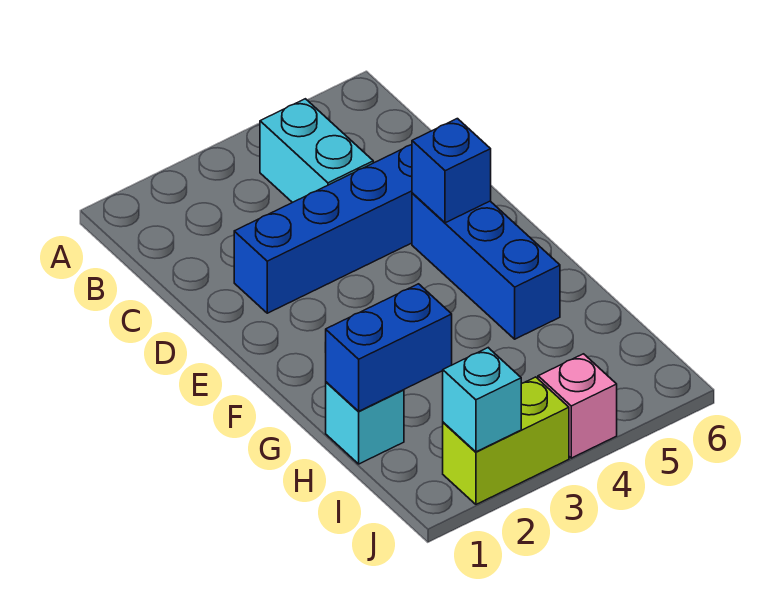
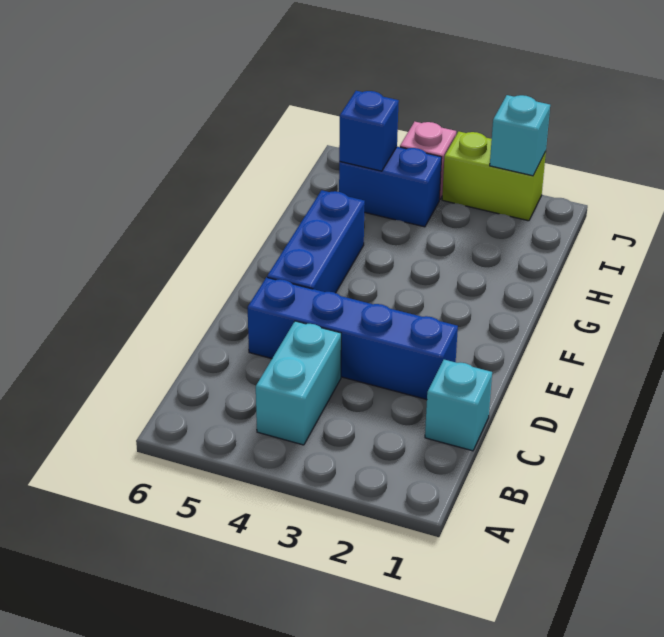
blue brick E5 level 2 -> blue brick I5 level 2
cyan brick H1 level 1 -> cyan brick C1 level 1
blue brick H1:H2 level 2 -> blue brick I4:I5 level 1

